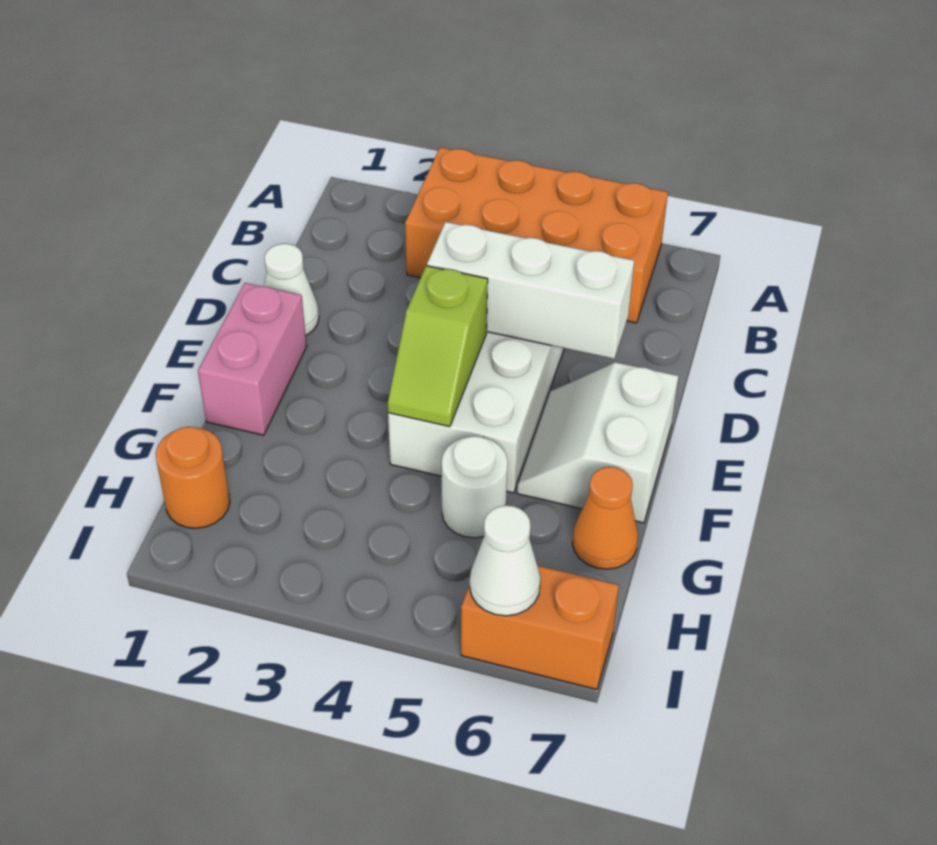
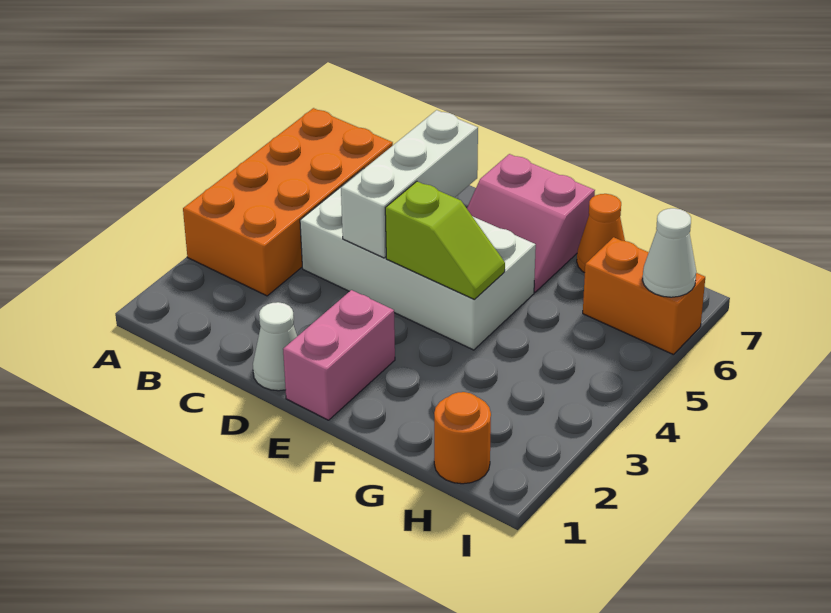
pink brick E1:F1 level 1 -> pink brick E1:E2 level 1
white slope E6:F7 level 1 top 7 -> pink slope E6:F7 level 1 top 7
white round brick G5 level 1 -> none
orange brick I6:I7 level 1 -> orange brick H6:I6 level 1

